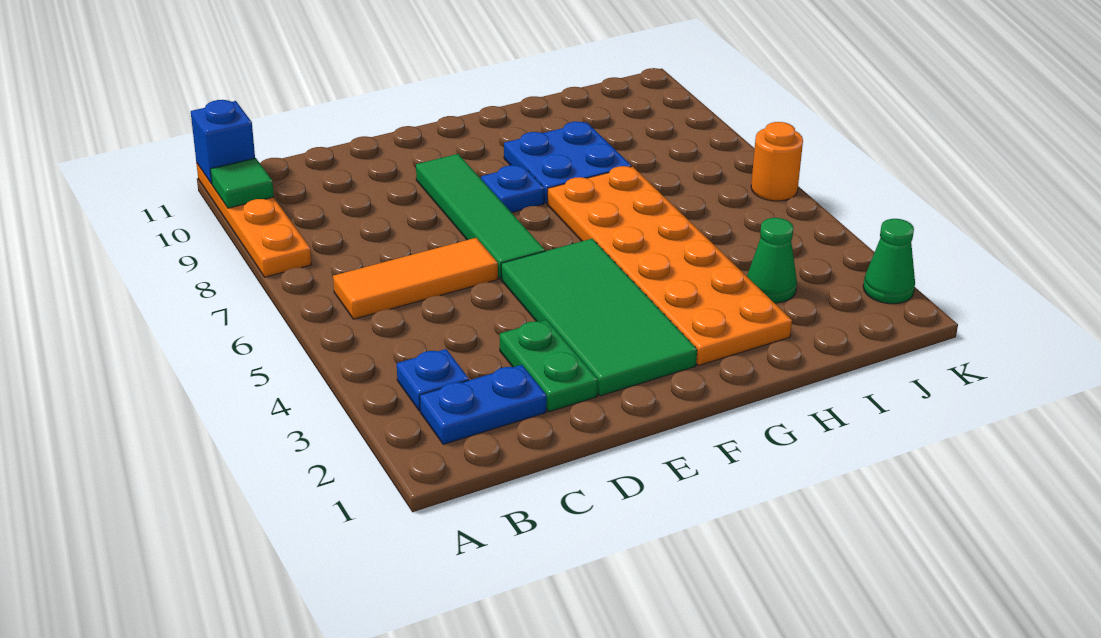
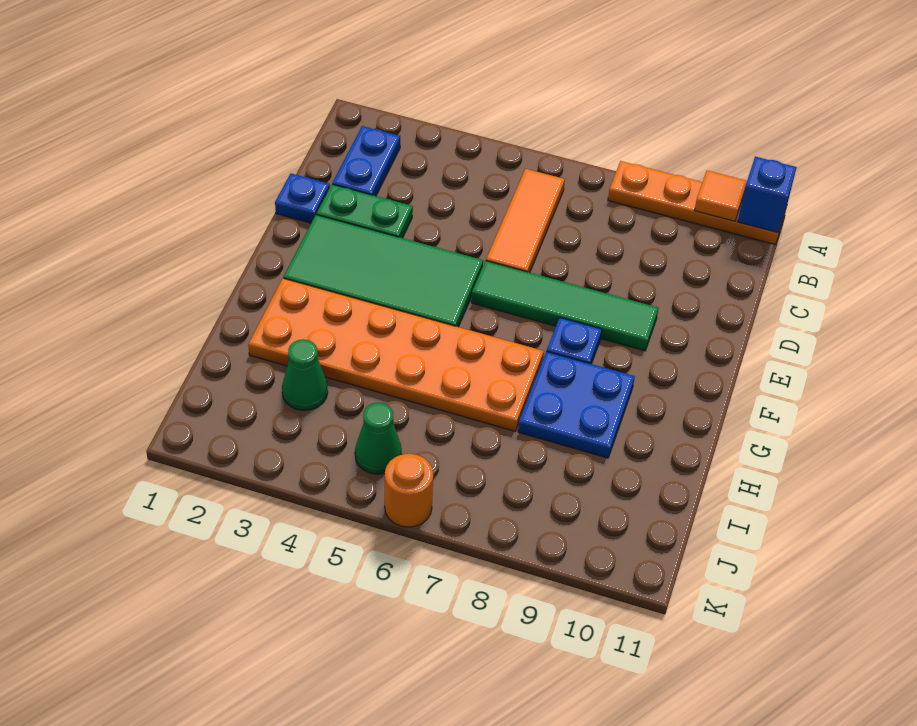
green tile A10 level 2 -> orange tile A10 level 2
blue plate B3 level 1 -> blue plate D1 level 1
green cone K2 level 1 -> green cone J5 level 1

